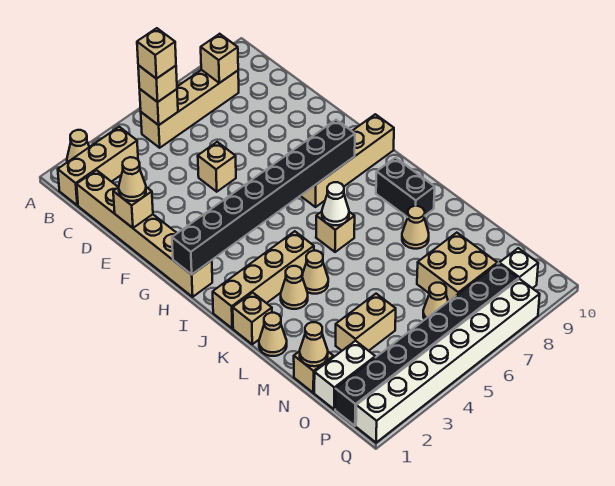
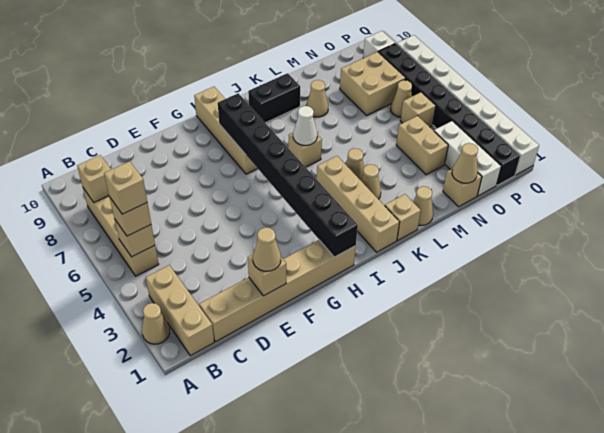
tan brick E5 level 1 -> tan brick O5 level 1
white brick O1:O2 level 1 -> white brick O1:O3 level 1

